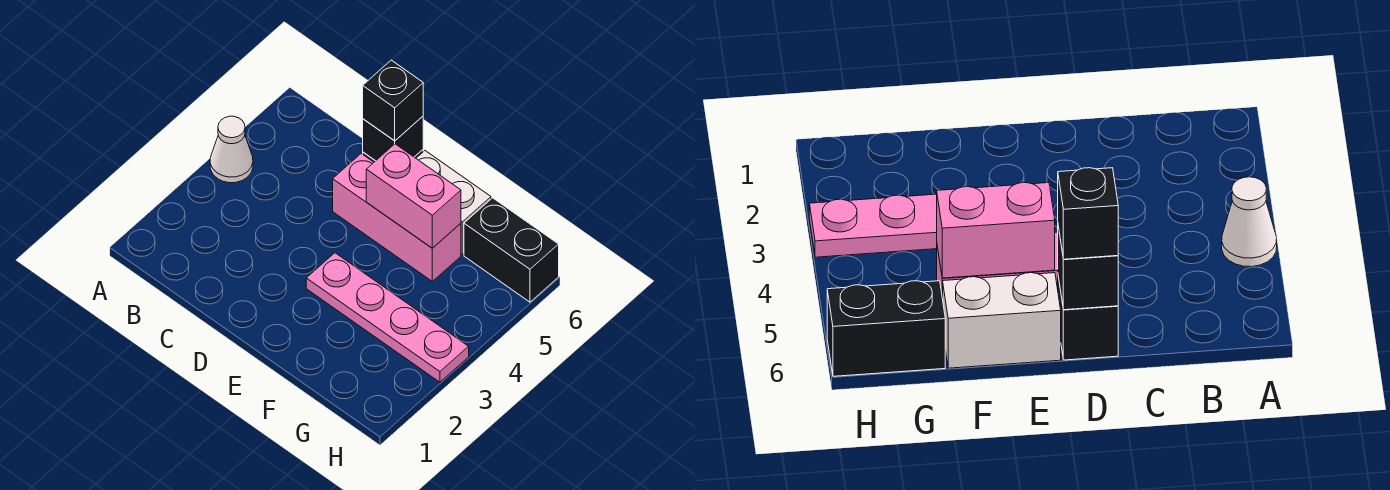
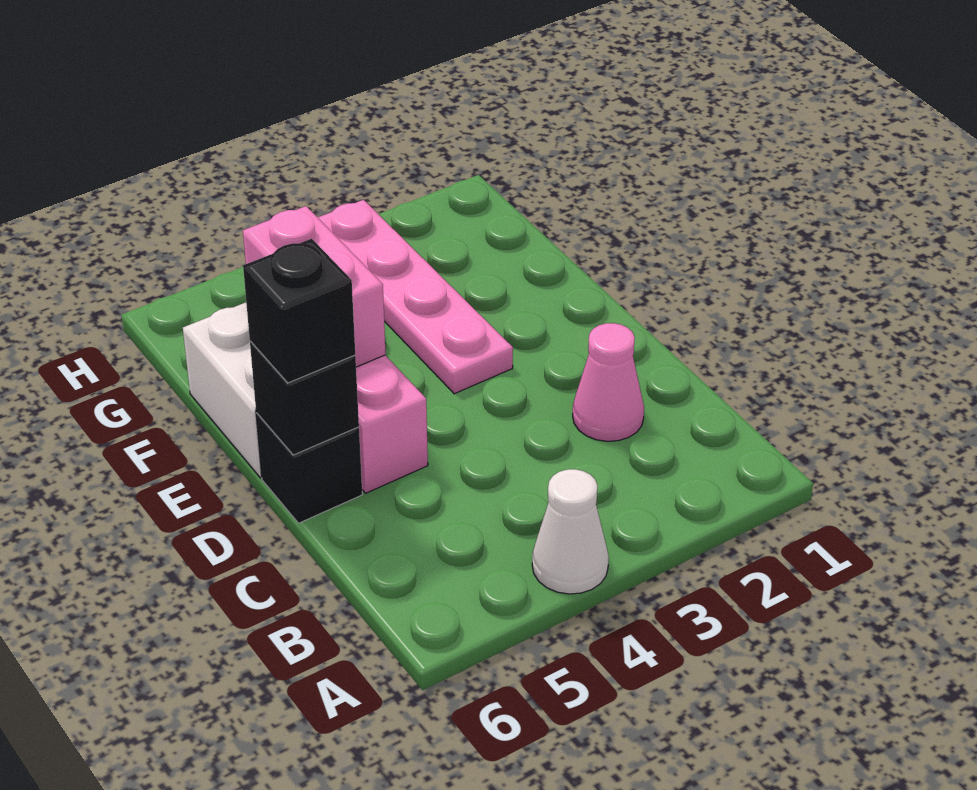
none -> pink cone C2 level 1
black brick G6:H6 level 1 -> none

